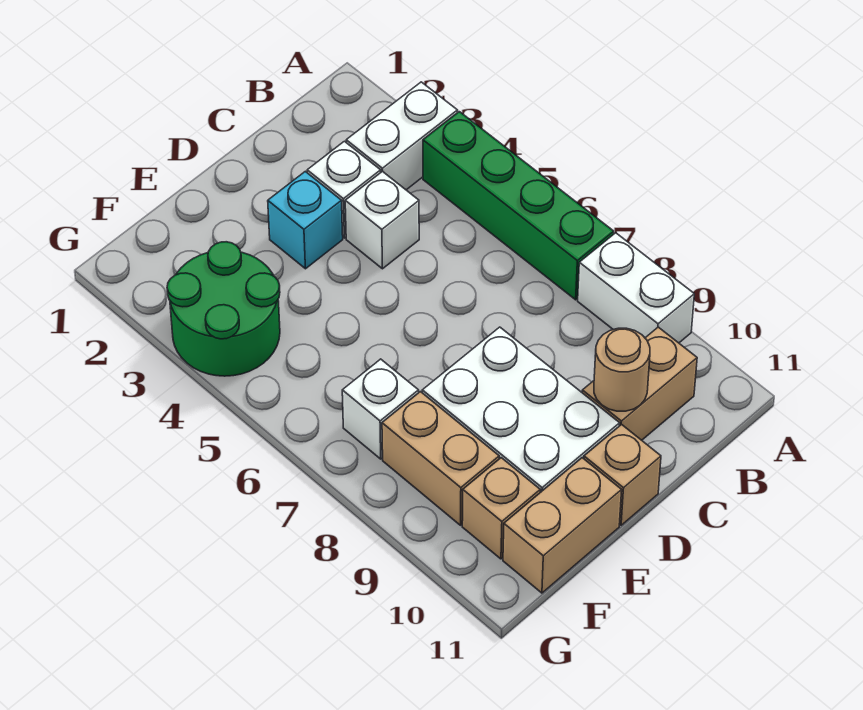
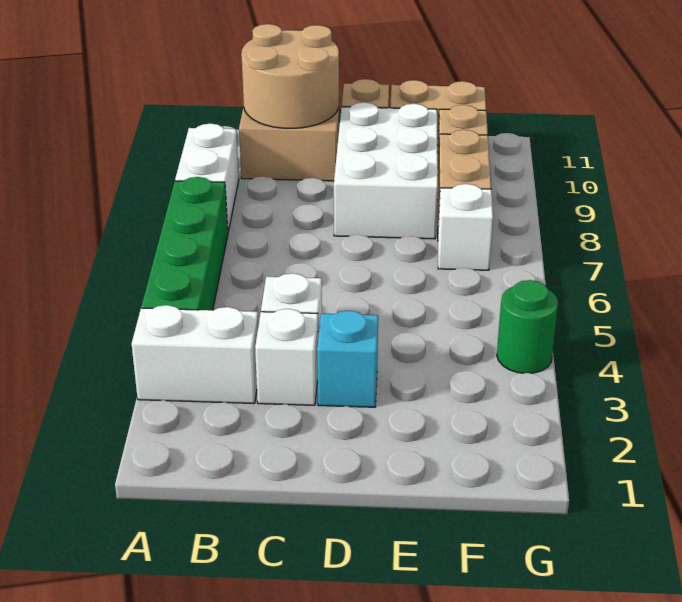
tan round brick C10 level 2 -> tan round brick B10:C11 level 2
green round brick F3:G4 level 1 -> green round brick G4 level 1

